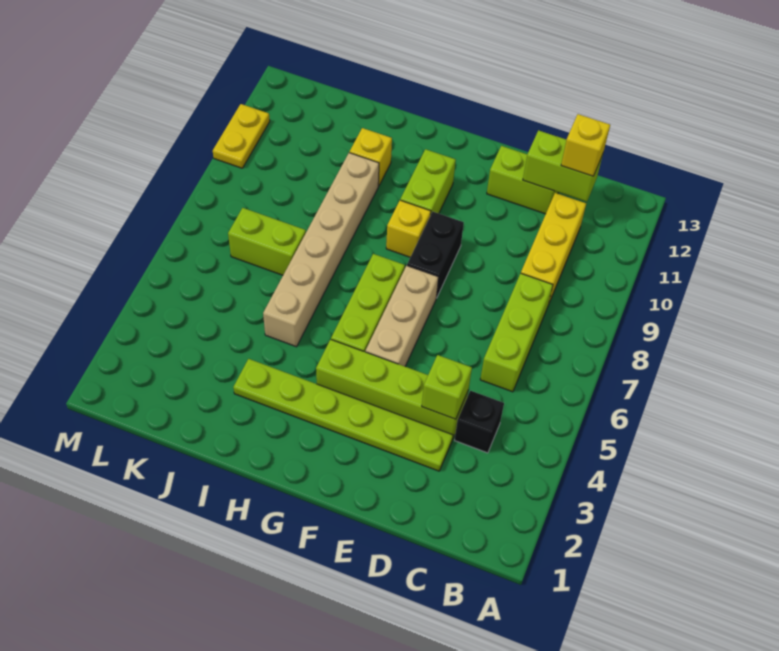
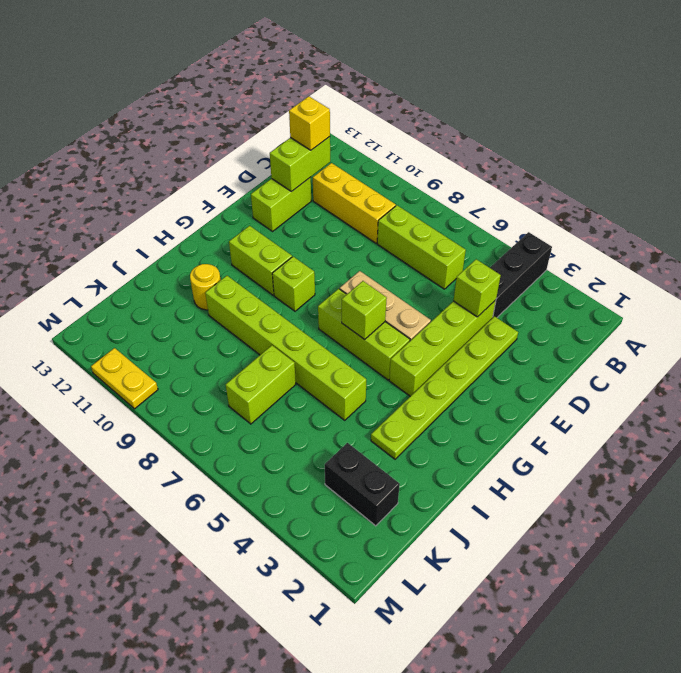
black brick C4 level 1 -> black brick A4:C4 level 1
black brick F8:F9 level 1 -> black brick K2:K3 level 1
none -> lime brick G6 level 2
yellow brick G9 level 1 -> lime brick G9 level 1
tan brick I5:I10 level 1 -> lime brick I5:I10 level 1
yellow brick I11 level 1 -> yellow round brick I11 level 1

